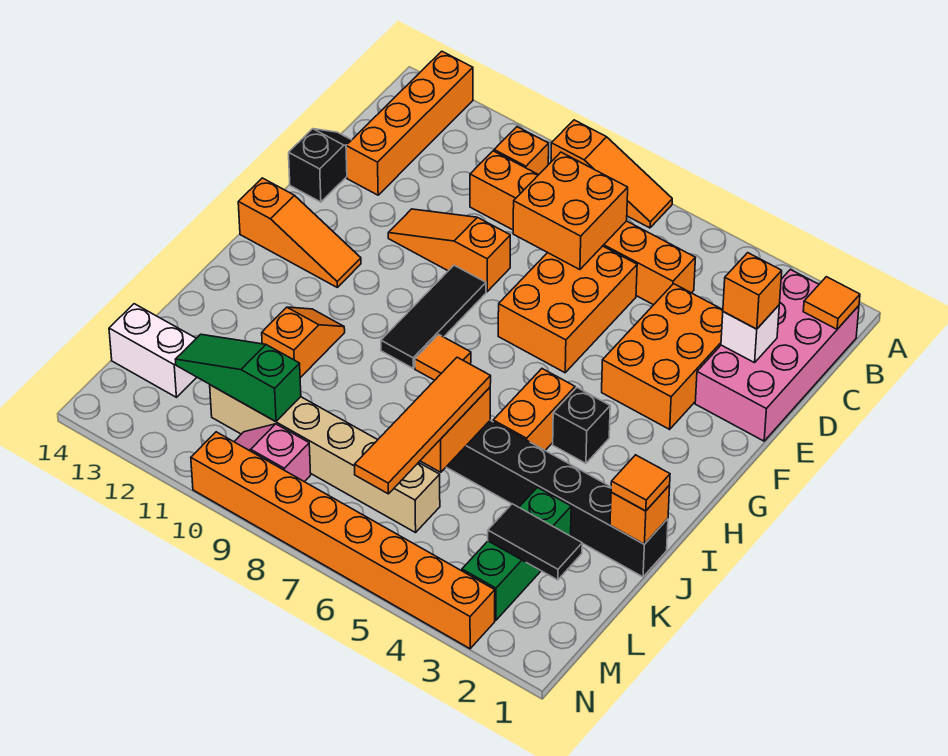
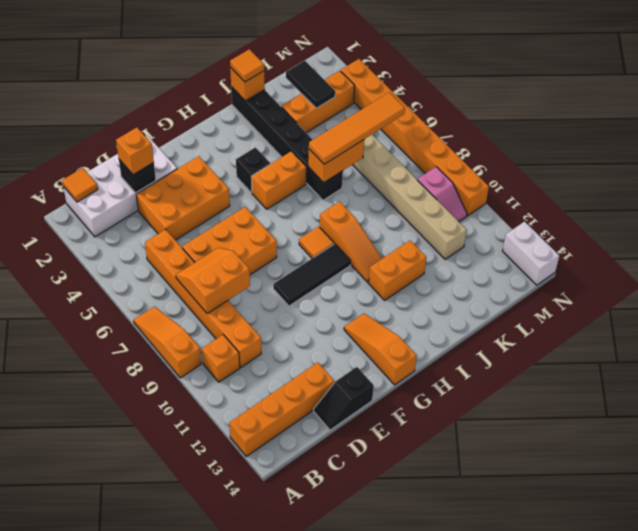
pink brick B1:E2 level 1 -> white brick B1:E2 level 1
orange brick C7:D8 level 2 -> orange slope C7:D8 level 2 top 8
white brick D2 level 2 -> black brick D2 level 2
orange slope E9:E11 level 1 top 9 -> orange slope I8:I10 level 1 top 8
orange slope I11:J11 level 1 top J -> orange brick I11:J11 level 1
green brick K3:M3 level 1 -> orange brick K3:M3 level 1
green slope L10:L12 level 2 top 10 -> none
white brick L13:L14 level 1 -> white brick N13:N14 level 1

